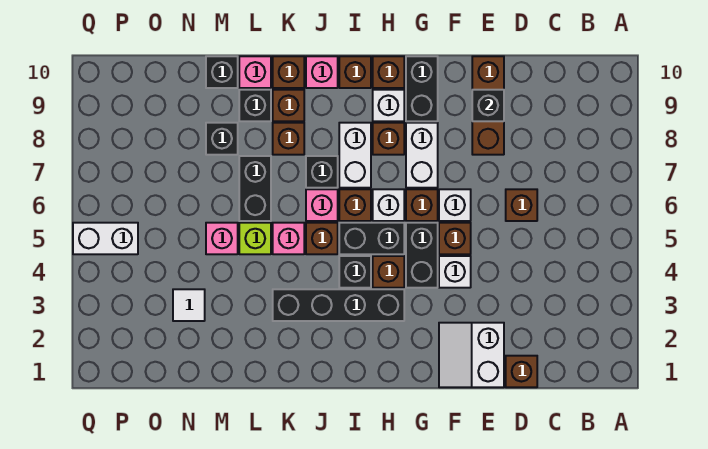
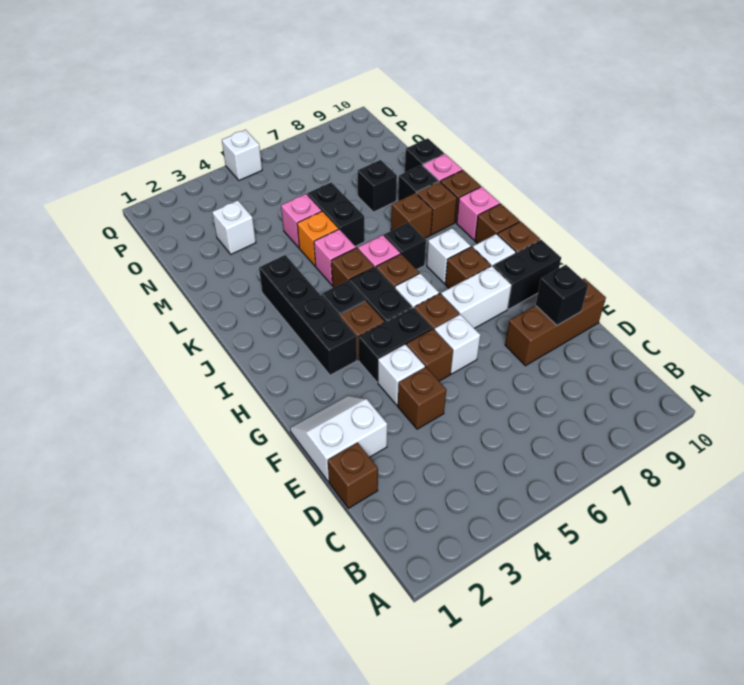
brown brick D6 level 1 -> brown brick E4 level 1
white brick I7:I8 level 1 -> white brick I8 level 1
lime brick L5 level 1 -> orange brick L5 level 1
black brick L6:L7 level 1 -> black brick L6:M6 level 1
white tile N3 level 1 -> white brick N3 level 1
white brick P5:Q5 level 1 -> white brick Q5 level 1

